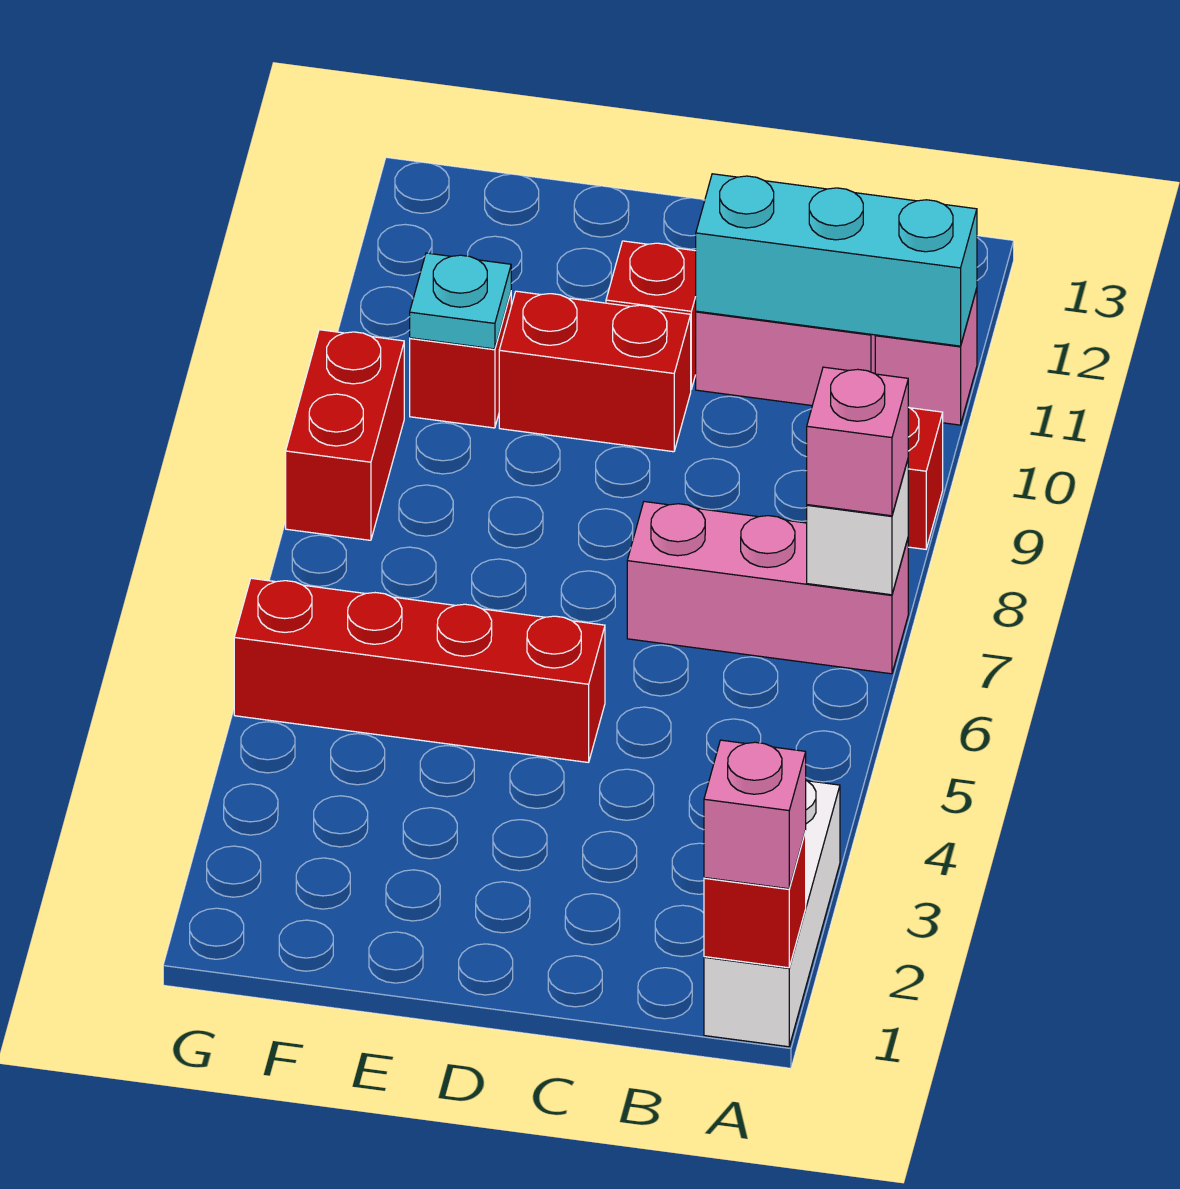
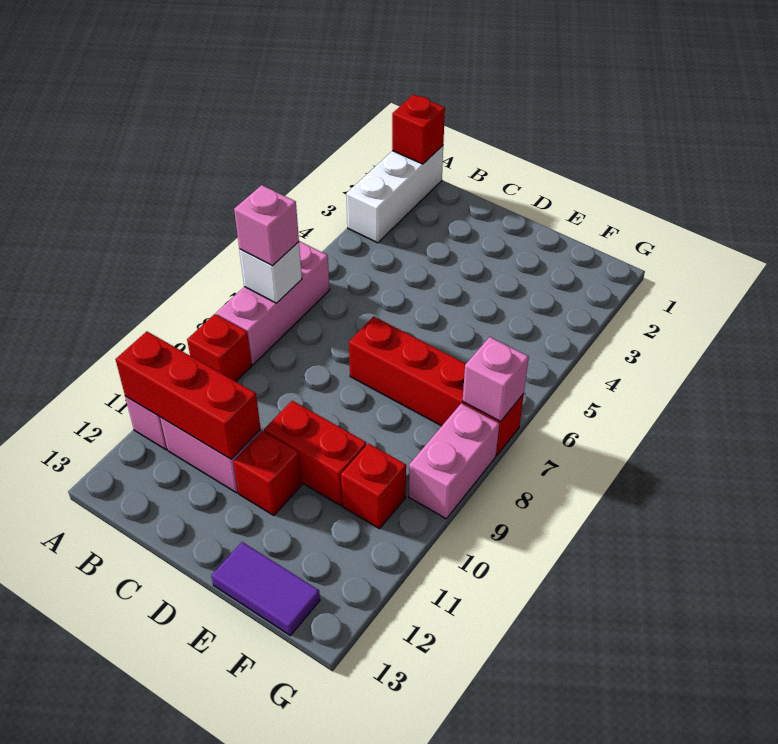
pink brick A1 level 3 -> pink brick G7 level 2
pink brick A7:C7 level 1 -> pink brick A6:A8 level 1
cyan brick A11:C11 level 2 -> red brick A11:C11 level 2
red brick D5:G5 level 1 -> red brick D7:G7 level 1
none -> purple tile E13:F13 level 1
cyan plate F10 level 2 -> none
red brick G8:G9 level 1 -> pink brick G8:G9 level 1

